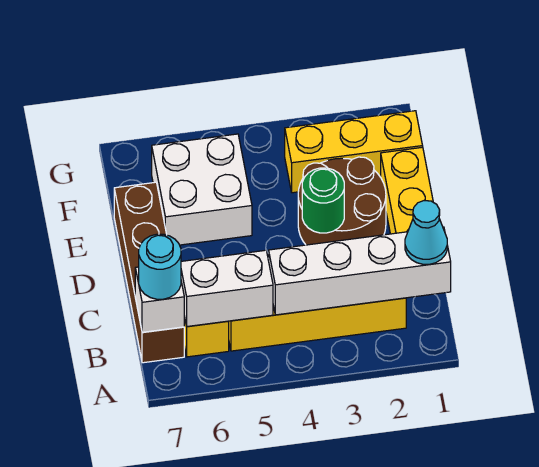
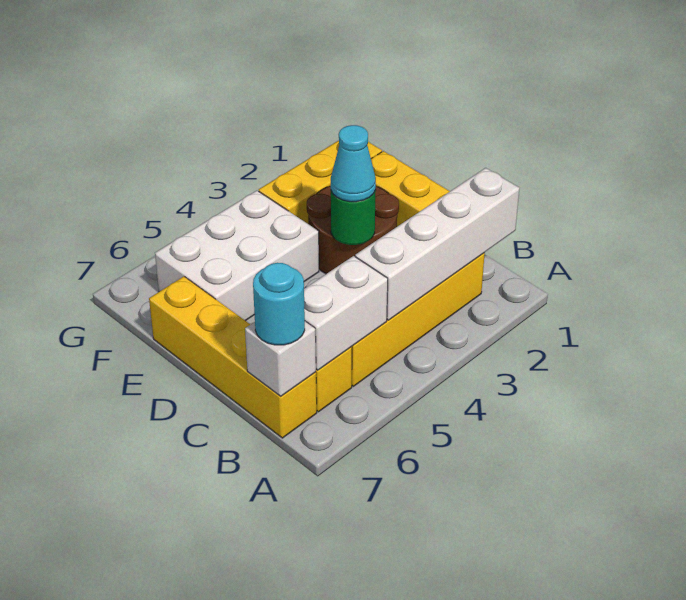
cyan cone B1 level 3 -> cyan cone D3 level 3
brown brick B7:E7 level 1 -> yellow brick B7:E7 level 1
white brick E5:F6 level 1 -> white brick E4:F6 level 1

